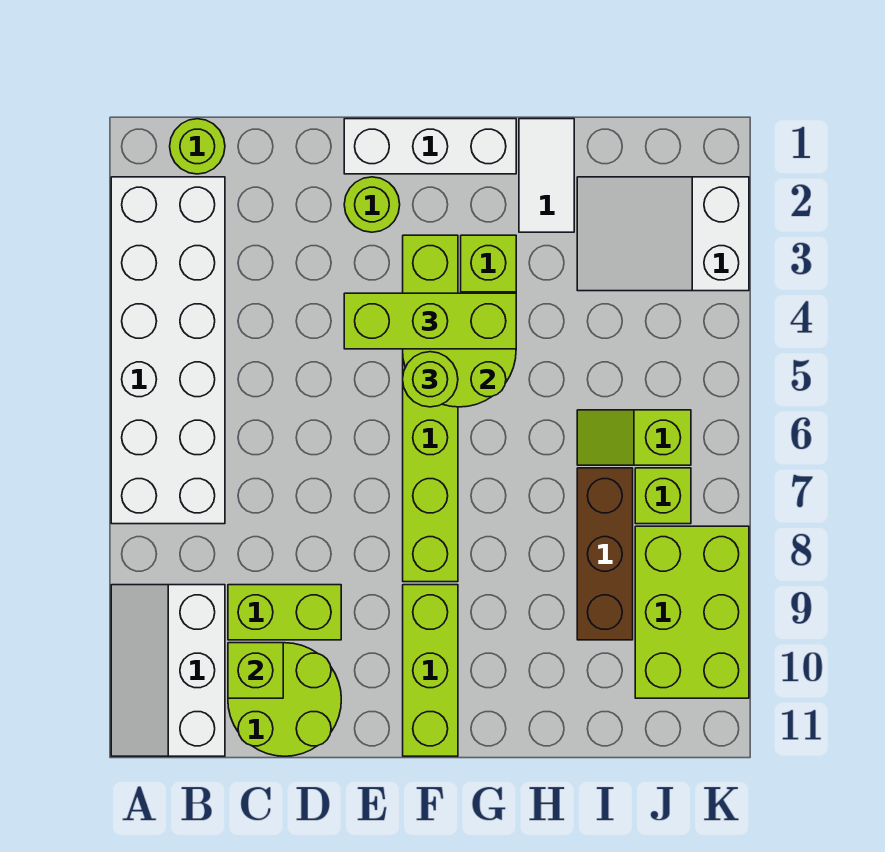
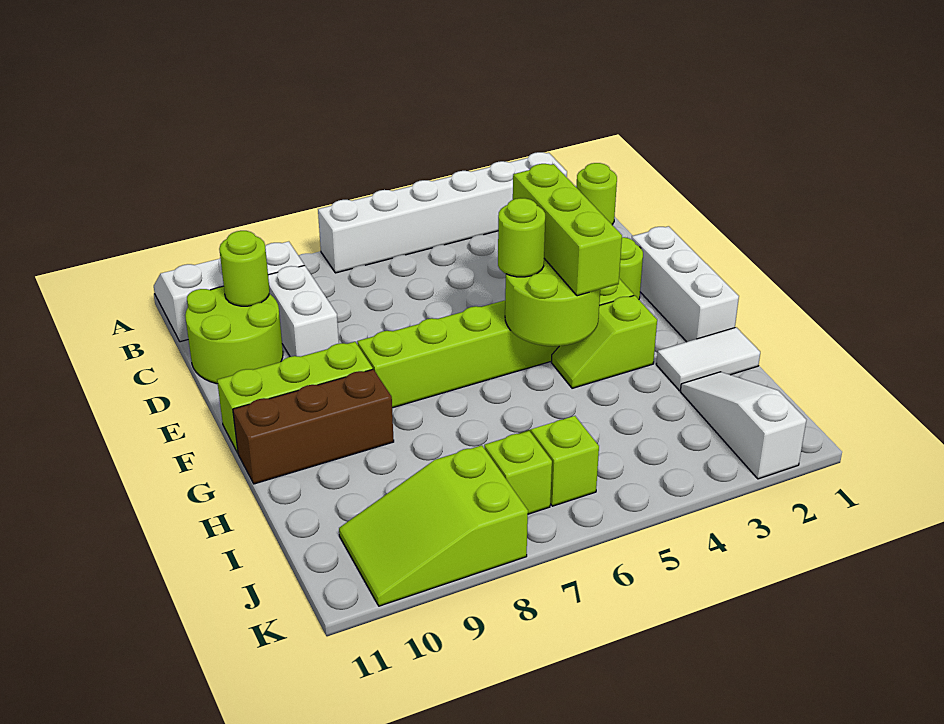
white brick A2:B7 level 1 -> white brick A2:A7 level 1
lime brick C9:D9 level 1 -> white brick C9:D9 level 1
lime brick C10 level 2 -> lime round brick C10 level 2
white slope I2:K3 level 1 top K -> white slope I2:K2 level 1 top K
brown brick I7:I9 level 1 -> brown brick G9:G11 level 1
lime brick J8:K10 level 1 -> lime slope J8:K10 level 1 top 8

